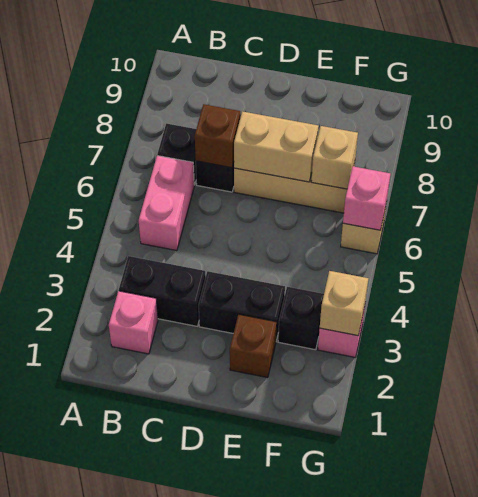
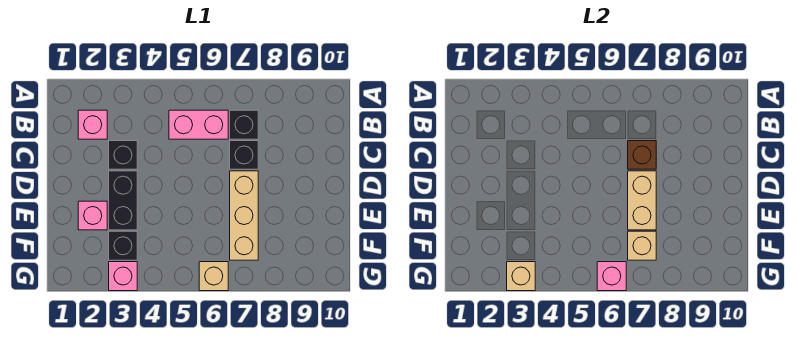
black brick B3:C3 level 1 -> black brick C3 level 1
brown brick E2 level 1 -> pink brick E2 level 1

